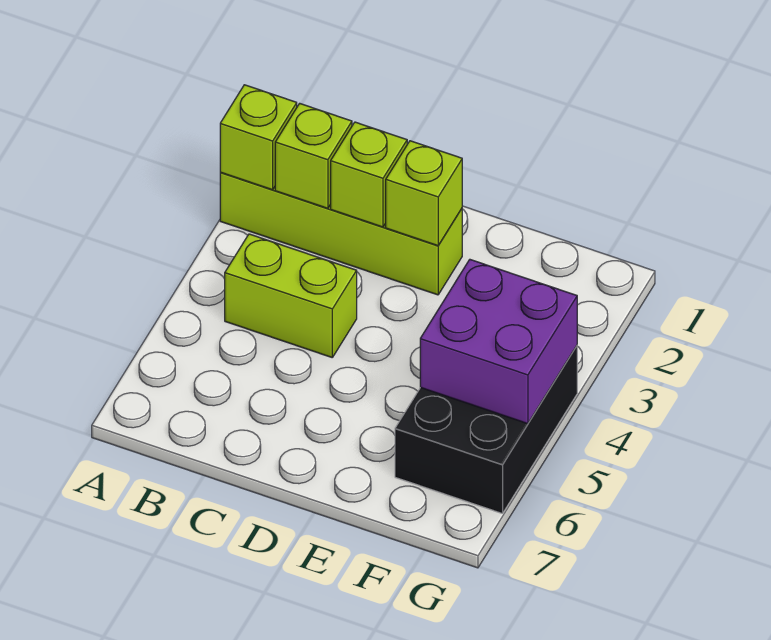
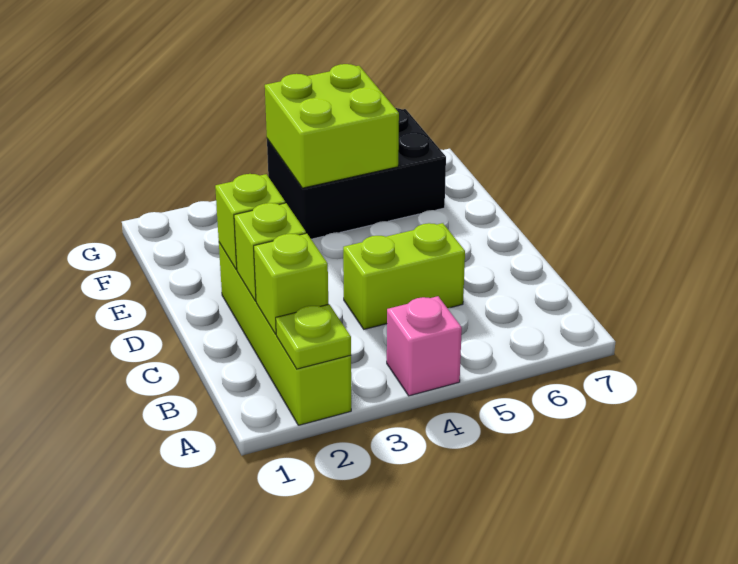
lime brick A2 level 2 -> lime plate A2 level 2
none -> pink brick A4 level 1
lime brick B4:C4 level 1 -> lime brick C4:C5 level 1
purple brick F4:G5 level 2 -> lime brick F4:G5 level 2

